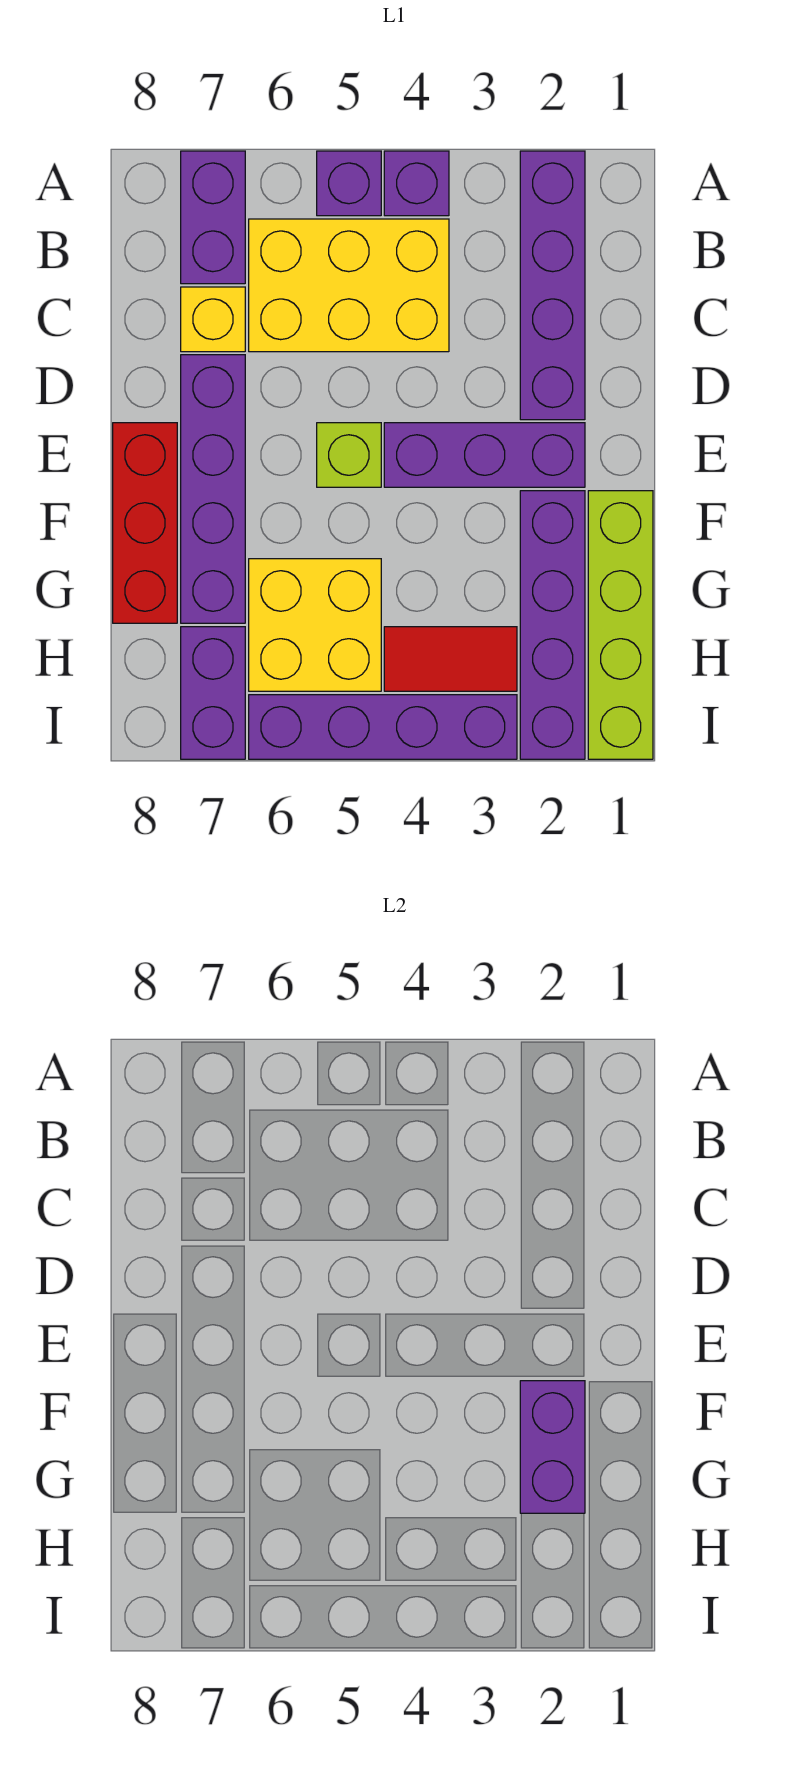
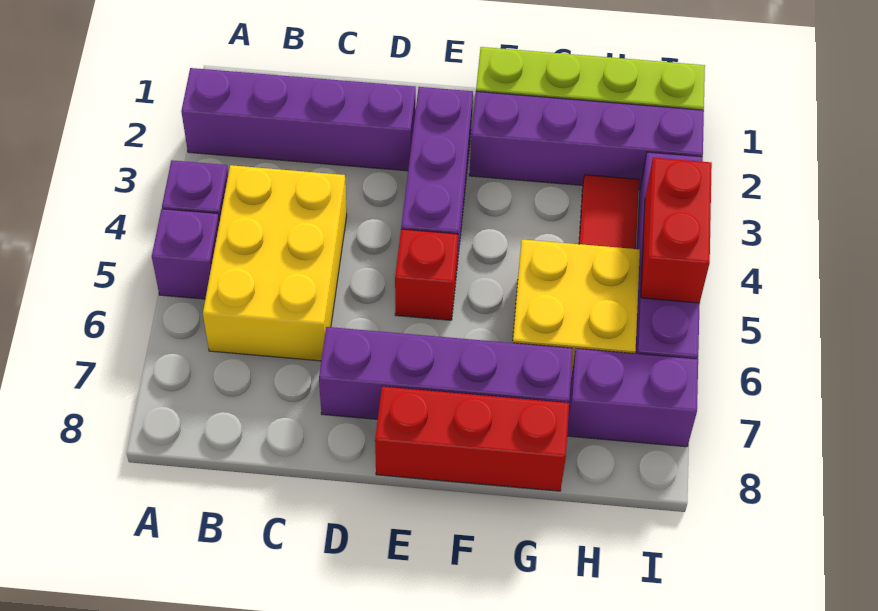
purple brick A7:B7 level 1 -> none
yellow brick C7 level 1 -> none
lime brick E5 level 1 -> red brick E5 level 1
purple brick F2:G2 level 2 -> none
none -> red brick I4:I5 level 2

